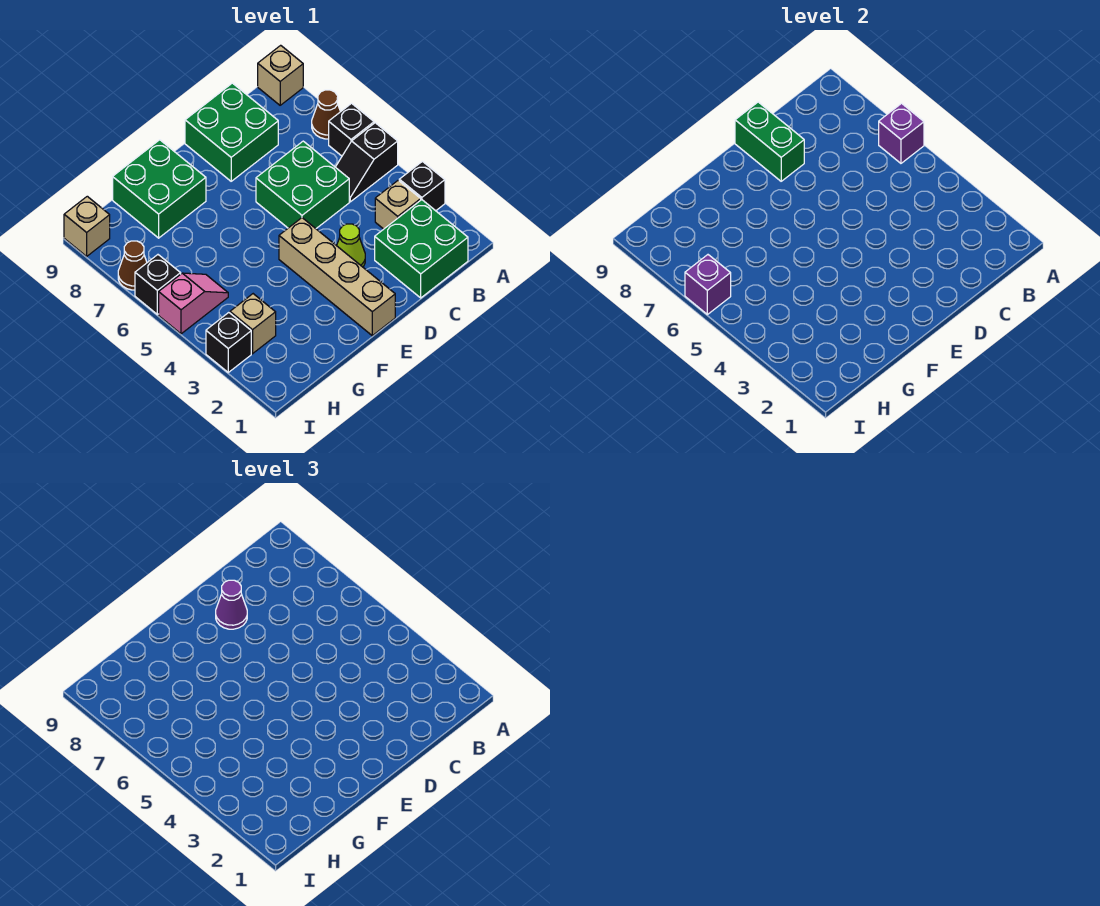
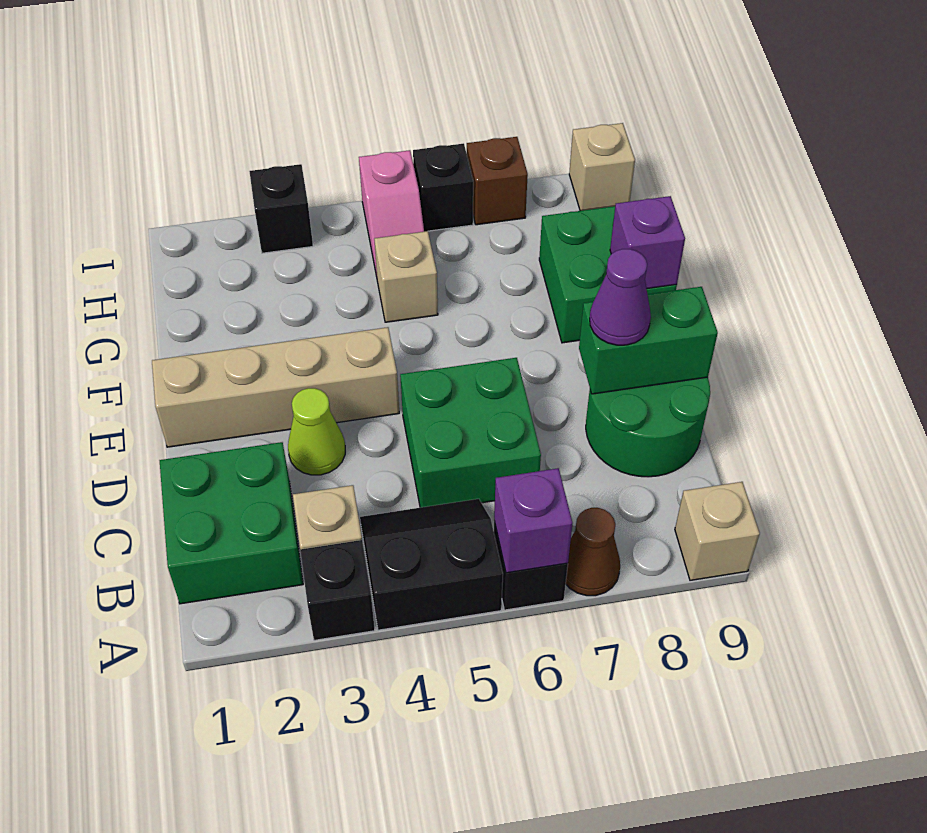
black slope A5:B5 level 1 top A -> black slope A4:B5 level 1 top A
green brick C8:D9 level 1 -> green round brick C8:D9 level 1
tan brick H3 level 1 -> tan brick G5 level 1
purple brick I6 level 2 -> purple brick F9 level 2
brown cone I7 level 1 -> brown brick I7 level 1

